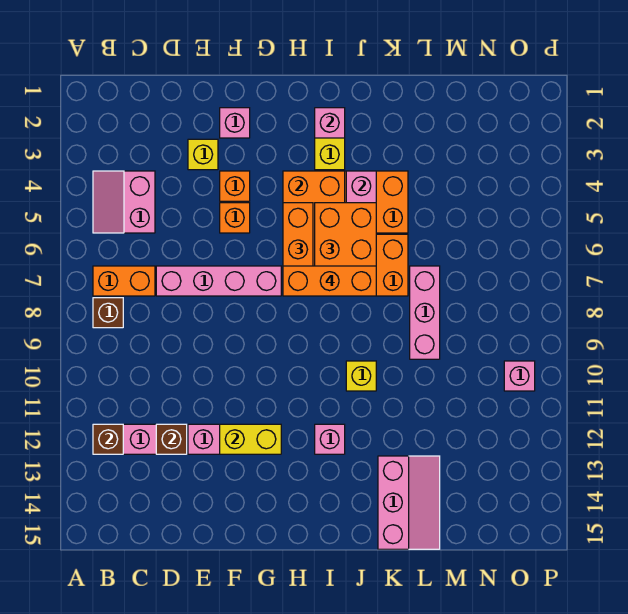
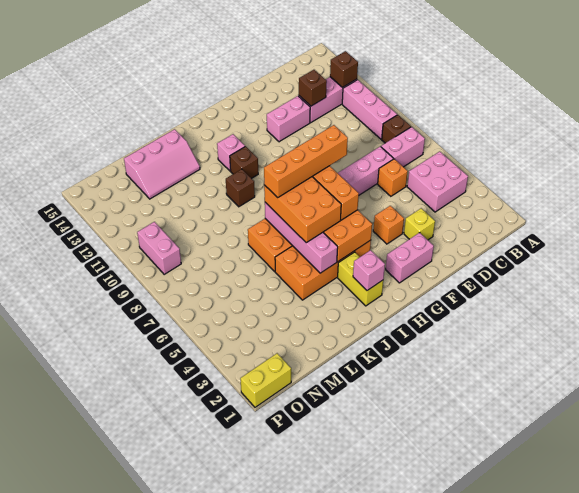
pink slope B4:C5 level 1 top C -> pink brick B4:C5 level 1
orange brick B7:C7 level 1 -> pink brick B7:C7 level 1
pink brick F2 level 1 -> pink brick F2:G2 level 1
orange brick F5 level 1 -> orange brick D6 level 1
yellow brick F12:G12 level 2 -> yellow brick O1:P1 level 1
orange brick H7:J7 level 4 -> orange brick G7:J7 level 4
none -> brown brick I11 level 1
yellow brick J10 level 1 -> brown brick J10 level 1
pink slope K13:L15 level 1 top K -> pink slope K13:M14 level 1 top 14
pink brick L7:L9 level 1 -> pink brick B9:B11 level 1
pink brick O10 level 1 -> pink brick O9:O10 level 1

